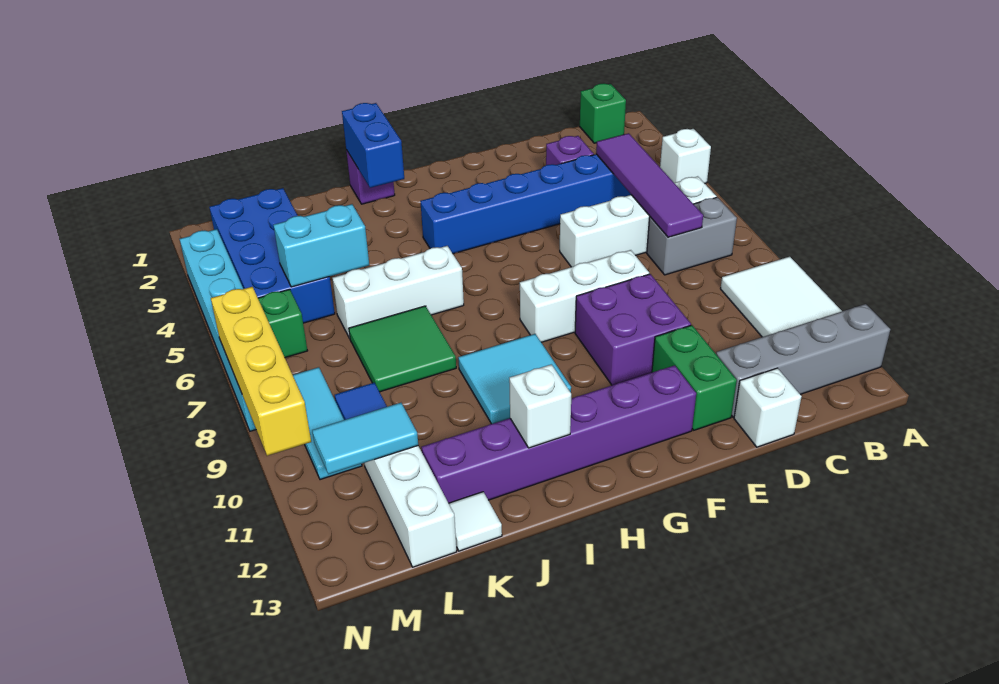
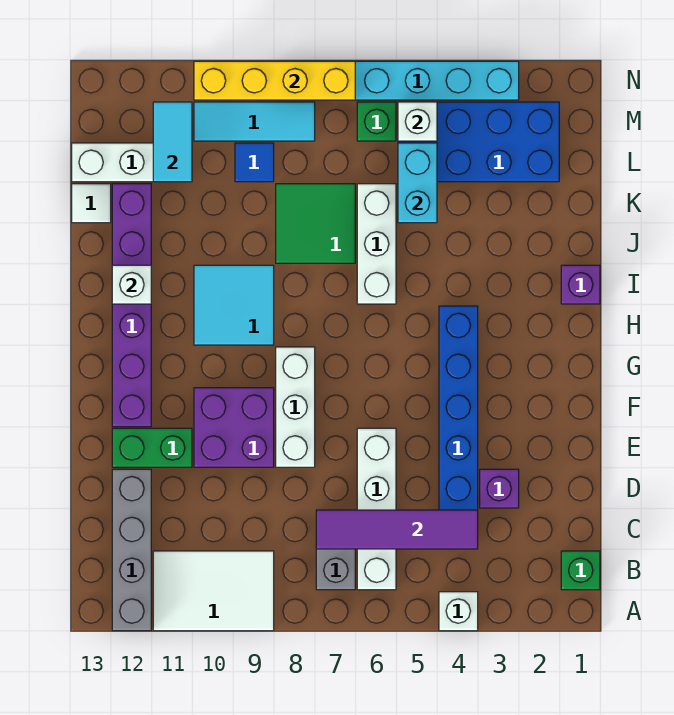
white brick D13 level 1 -> white brick M5 level 2
blue brick I1:I2 level 2 -> none

